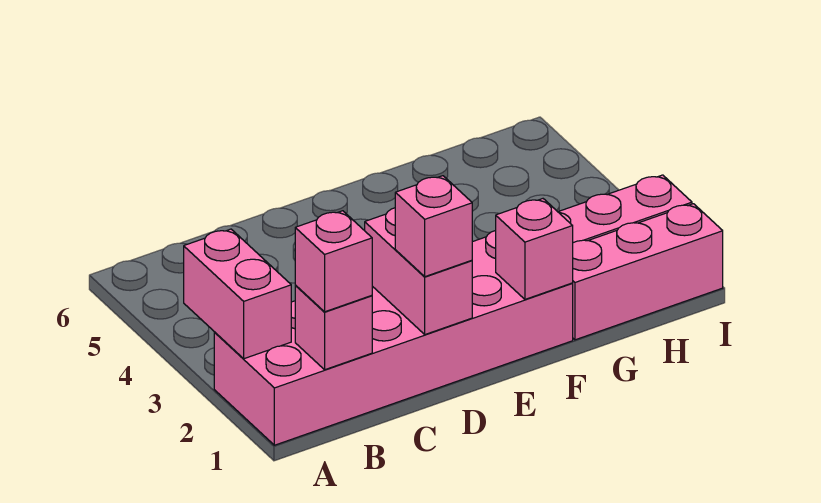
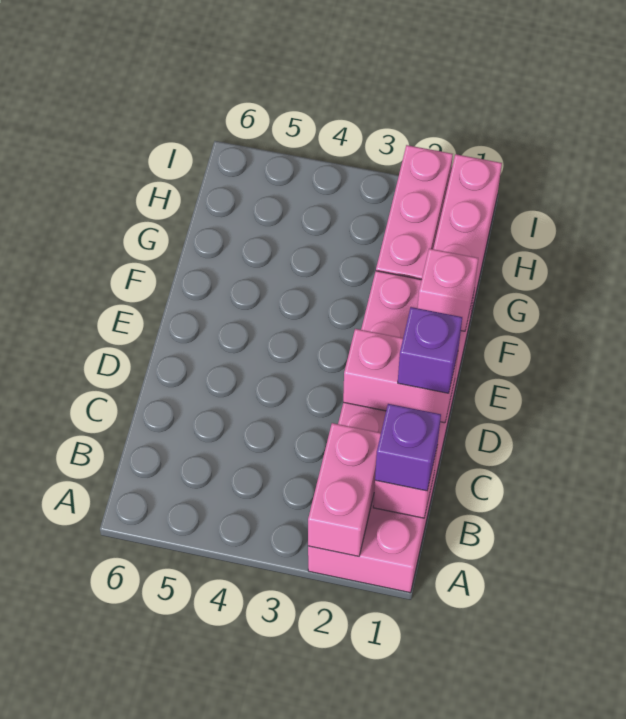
pink brick A2:A3 level 2 -> pink brick A2:B2 level 2
pink brick B1 level 3 -> purple brick B1 level 3
pink brick D1 level 3 -> purple brick D1 level 3

